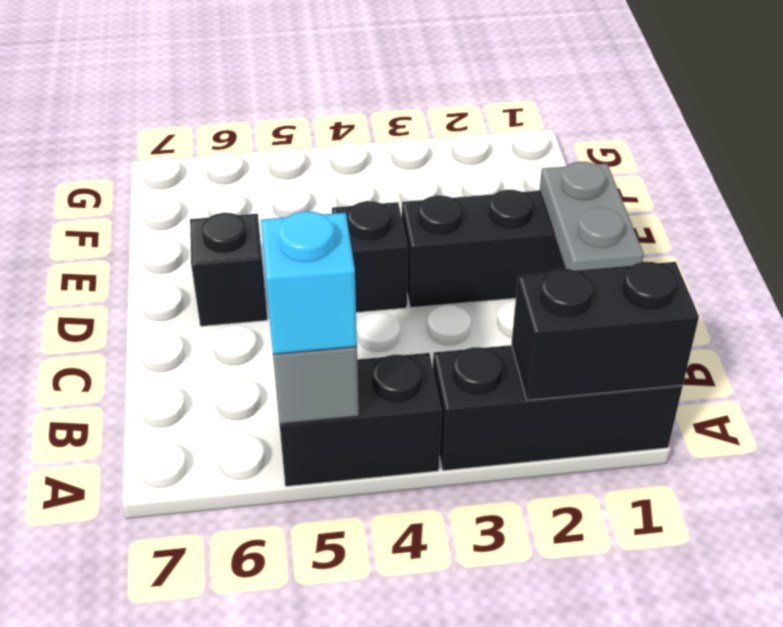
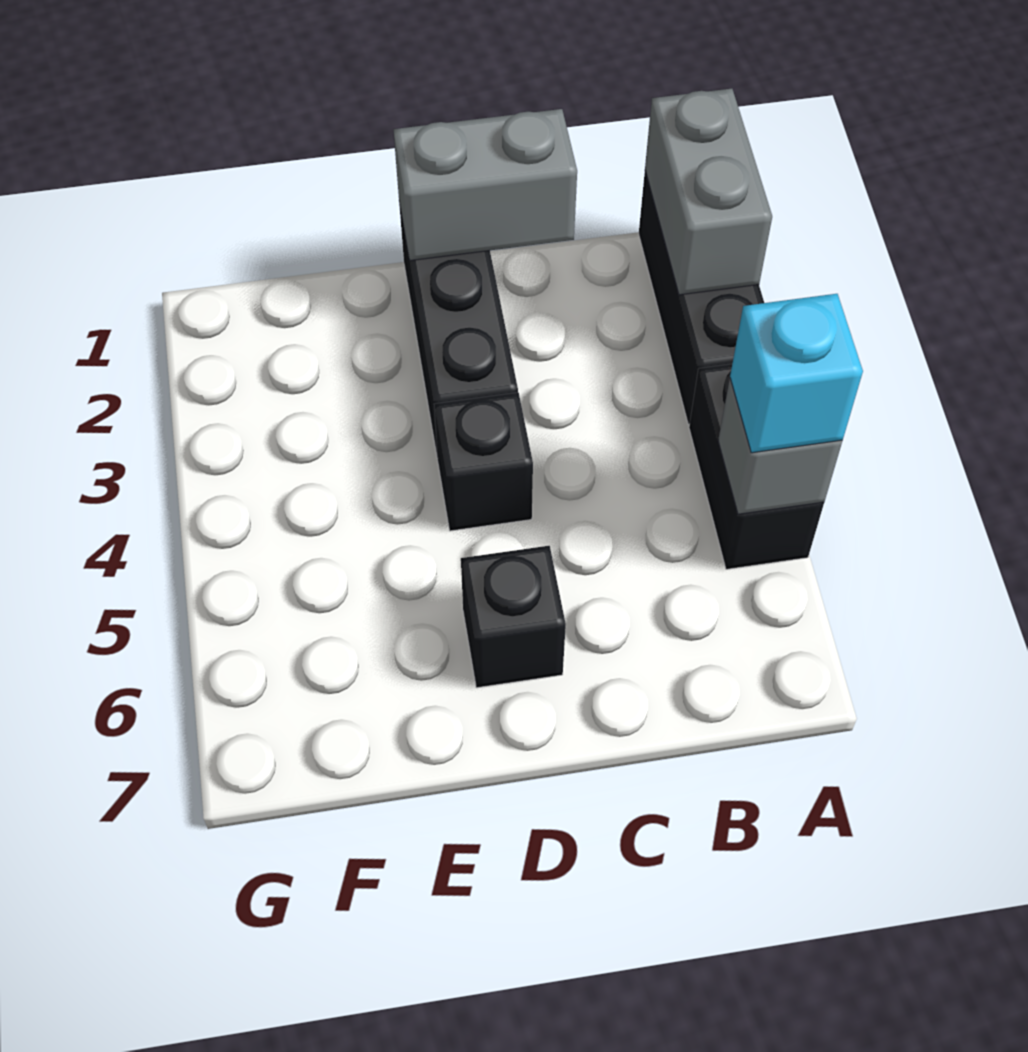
black brick A1:A2 level 2 -> grey brick A1:A2 level 2
grey plate C1:D1 level 2 -> grey brick C1:D1 level 2

